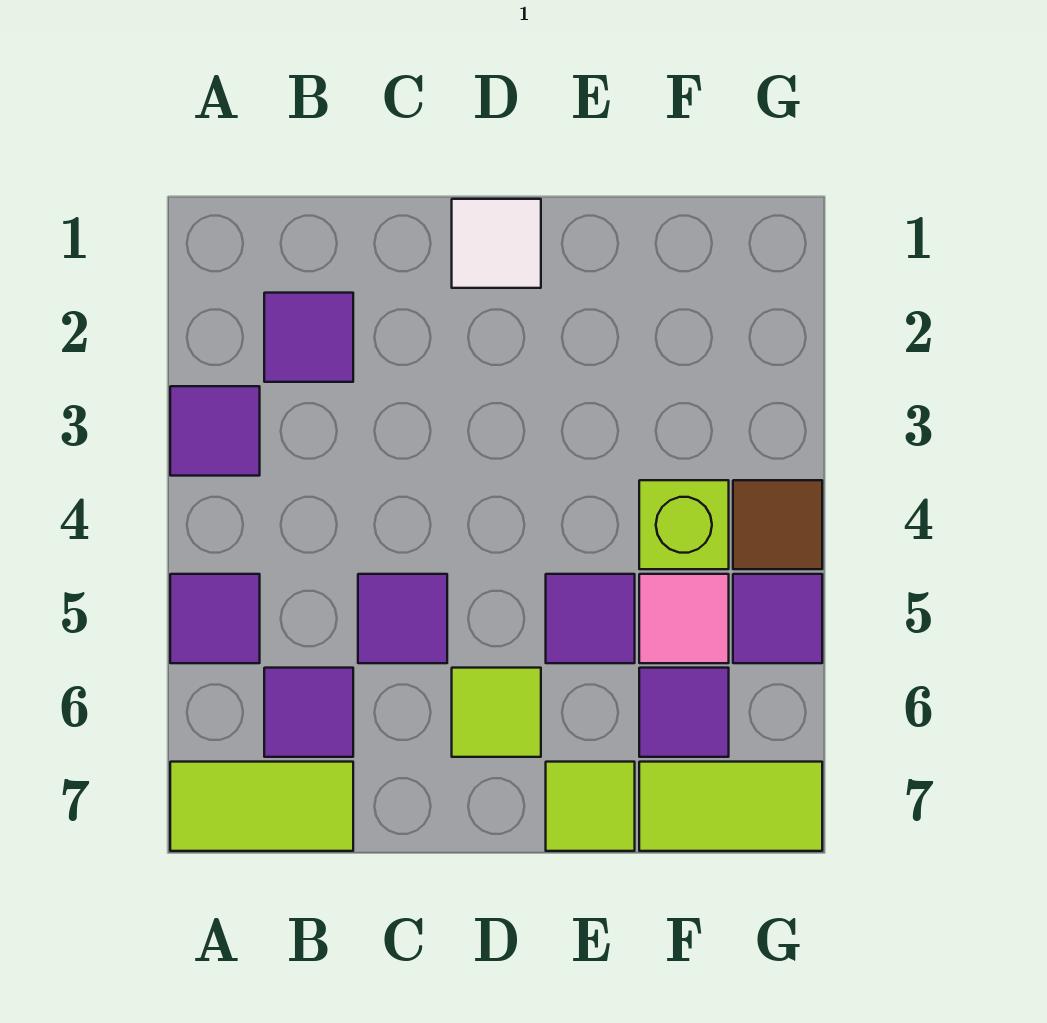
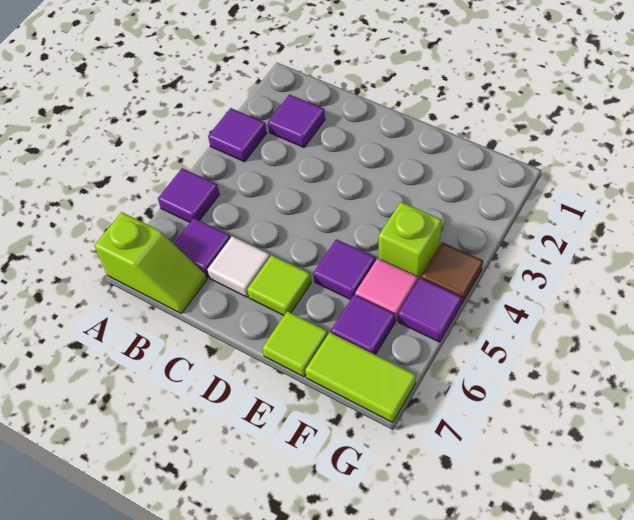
lime tile A7:B7 level 1 -> lime slope A7:B7 level 1 top A
purple tile C5 level 1 -> none
white tile D1 level 1 -> white tile C6 level 1

